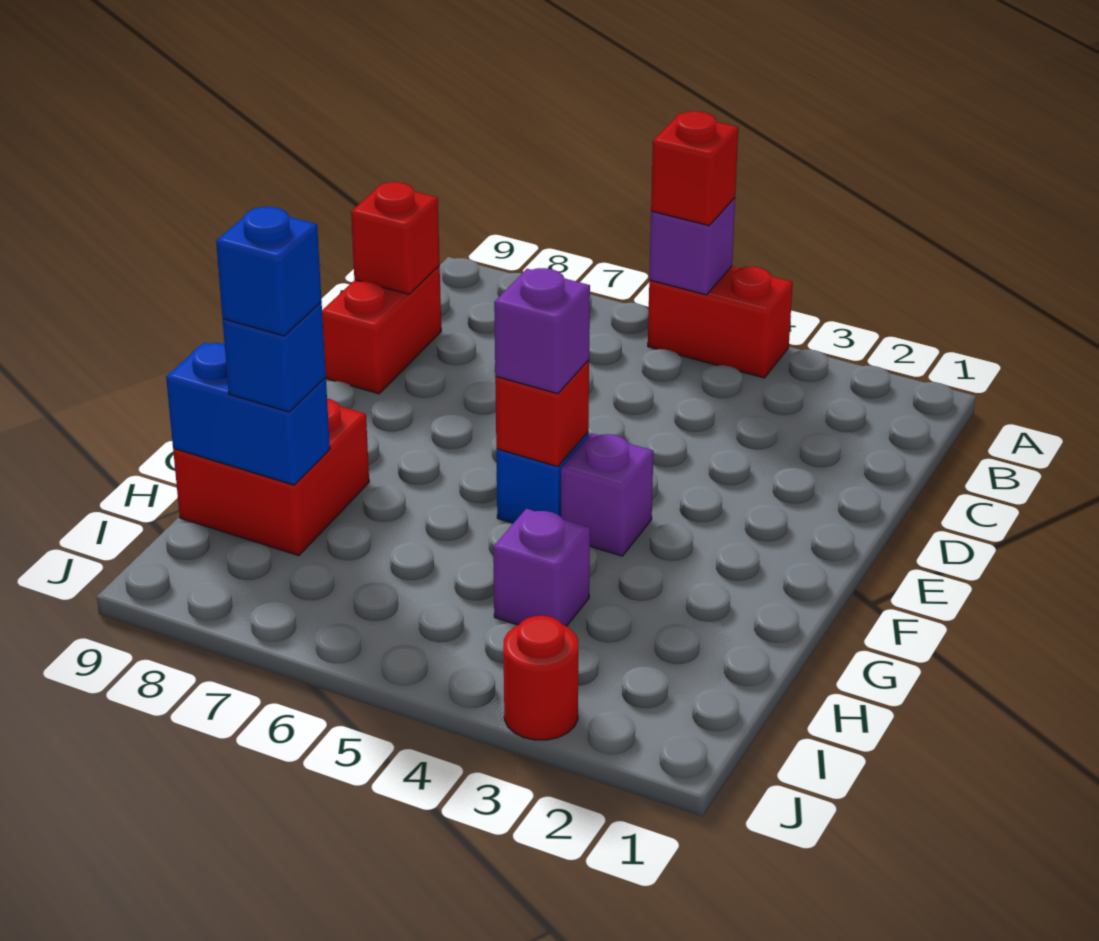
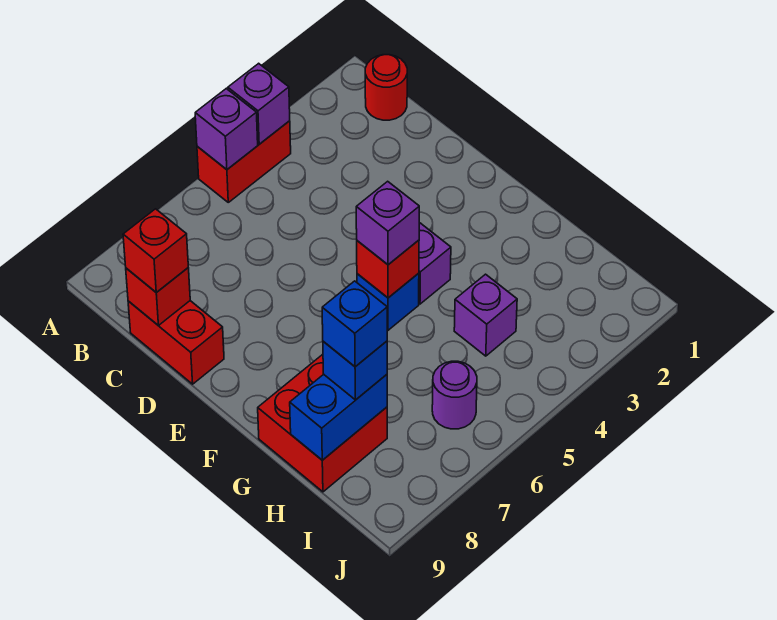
none -> purple brick A4 level 2
red brick A5 level 3 -> red brick C9 level 3
none -> purple round brick I6 level 1
red round brick J3 level 1 -> red round brick B1 level 1

